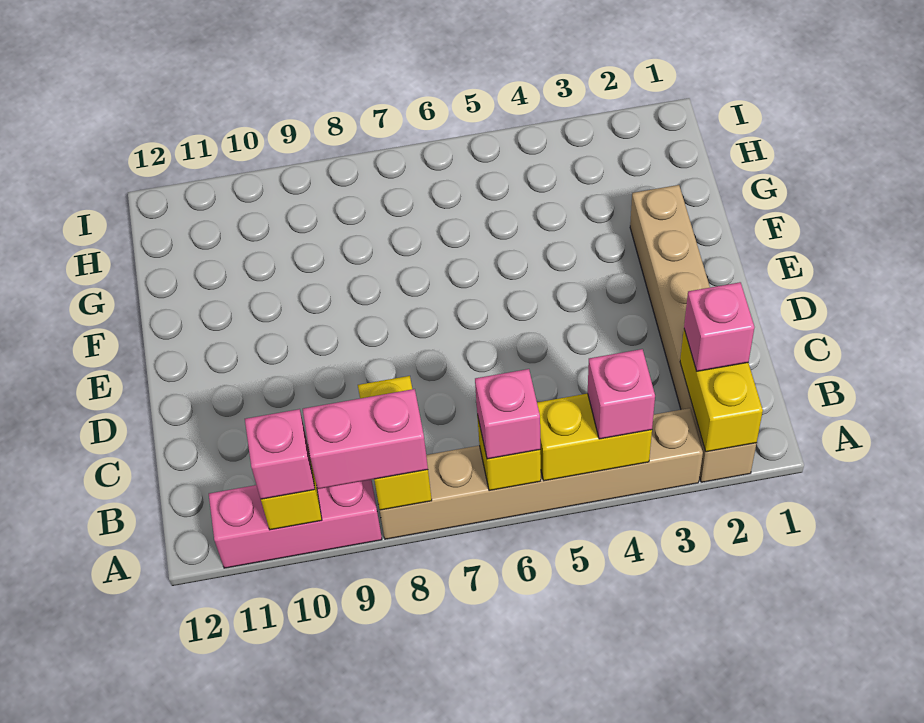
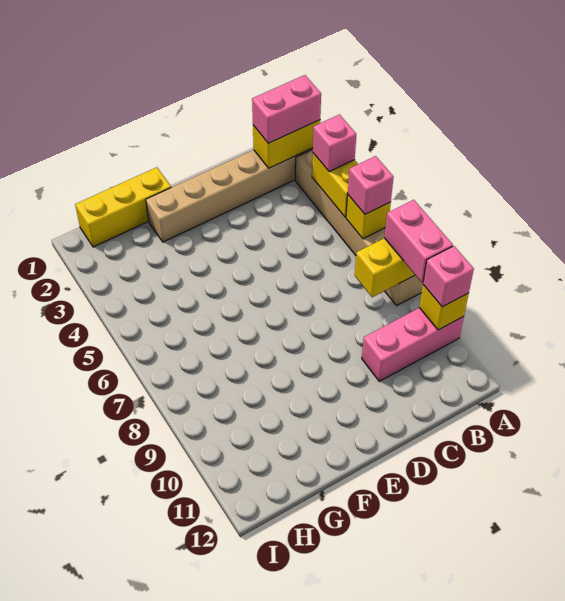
pink brick A9:A11 level 1 -> pink brick A10:C10 level 1
pink brick B2 level 3 -> pink brick A2:B2 level 3
none -> yellow brick F1:H1 level 1

